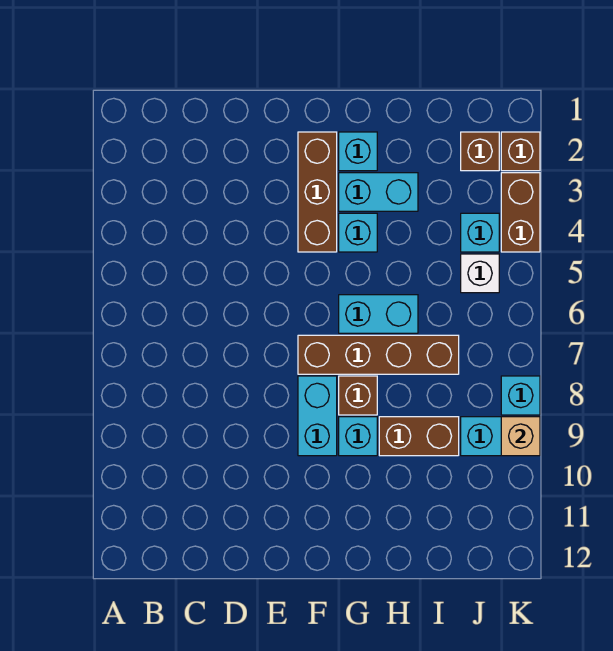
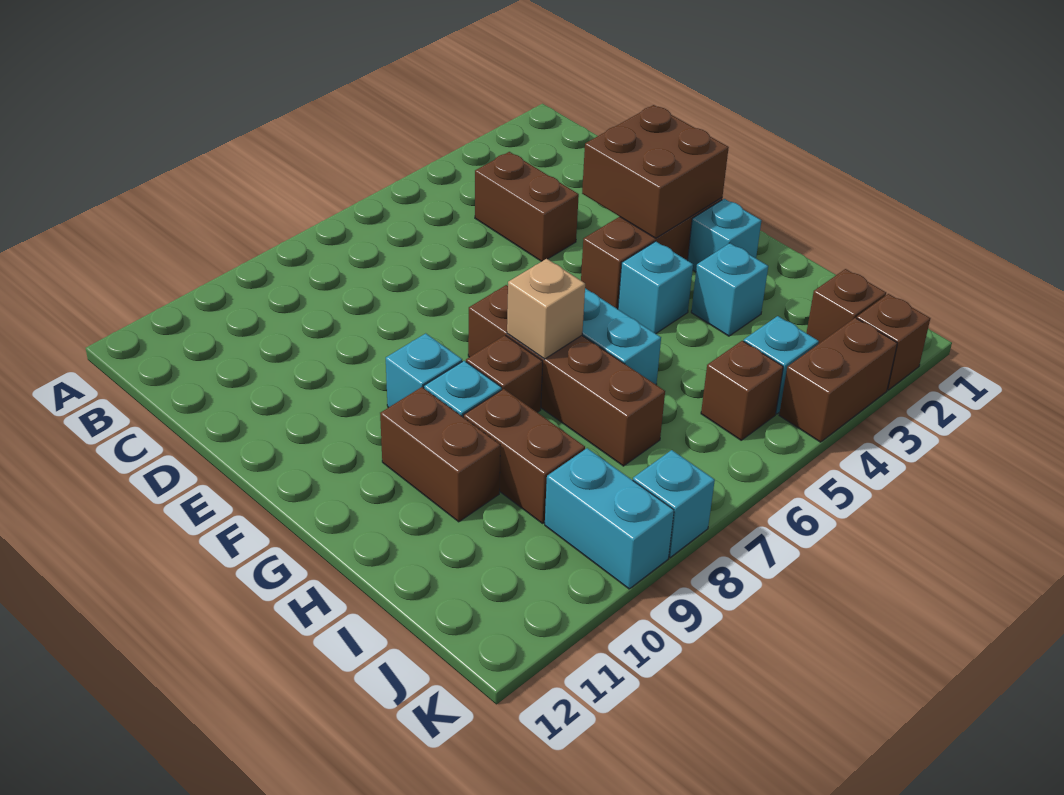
none -> brown brick C4:D4 level 1
none -> brown brick E2:F3 level 2
cyan brick F8:F9 level 1 -> cyan brick F9 level 1
cyan brick G3:H3 level 1 -> cyan brick H3 level 1
none -> brown brick G10:H10 level 1
white brick J5 level 1 -> brown brick J5 level 1
tan brick K9 level 2 -> tan brick G7 level 2

